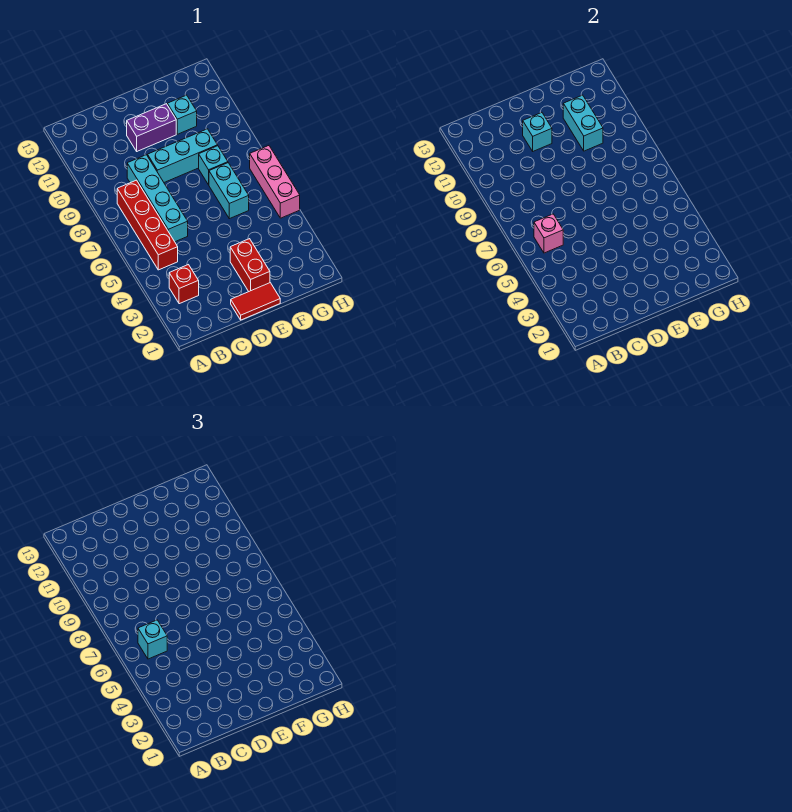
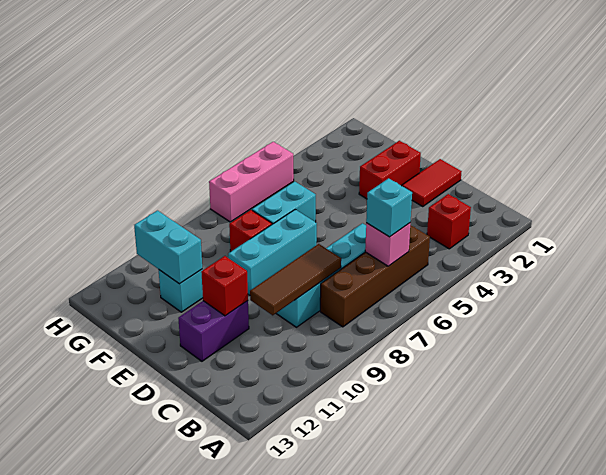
red brick B5:B8 level 1 -> brown brick B5:B8 level 1
none -> brown tile C8:C10 level 2
red tile D1:E1 level 1 -> red tile D1:D2 level 1
cyan brick D9:F9 level 1 -> cyan brick E7:E9 level 1
purple brick D11:E11 level 1 -> purple brick D11:D12 level 1
cyan brick D11 level 2 -> red brick D11 level 2
cyan brick F8 level 1 -> red brick F8 level 1
cyan brick F10:F11 level 2 -> cyan brick F11:G11 level 2

